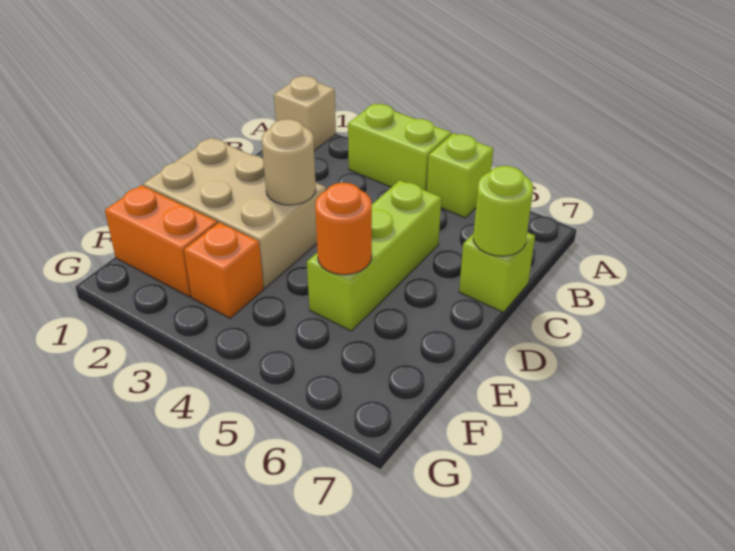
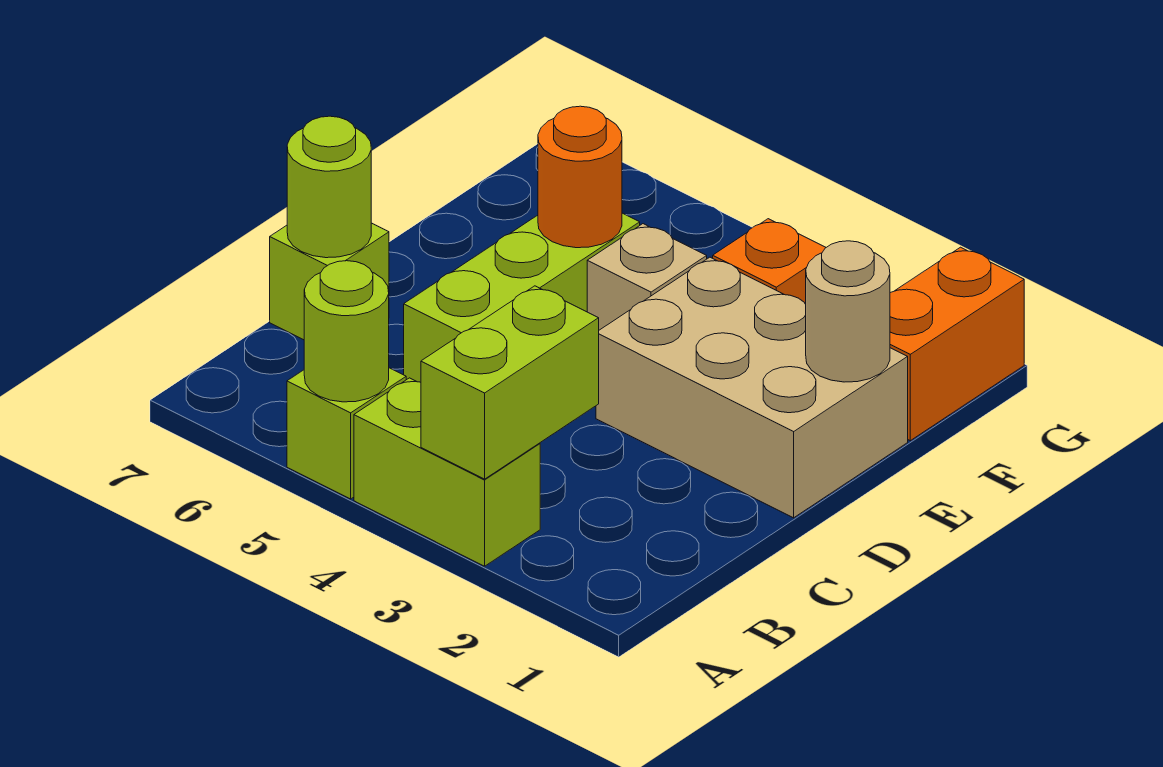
tan brick A1 level 1 -> tan brick E4 level 1
none -> lime brick A3:B3 level 2
none -> lime round brick A5 level 2
tan round brick D3 level 2 -> tan round brick E1 level 2
orange brick F1:F2 level 1 -> orange brick F1:G1 level 1

